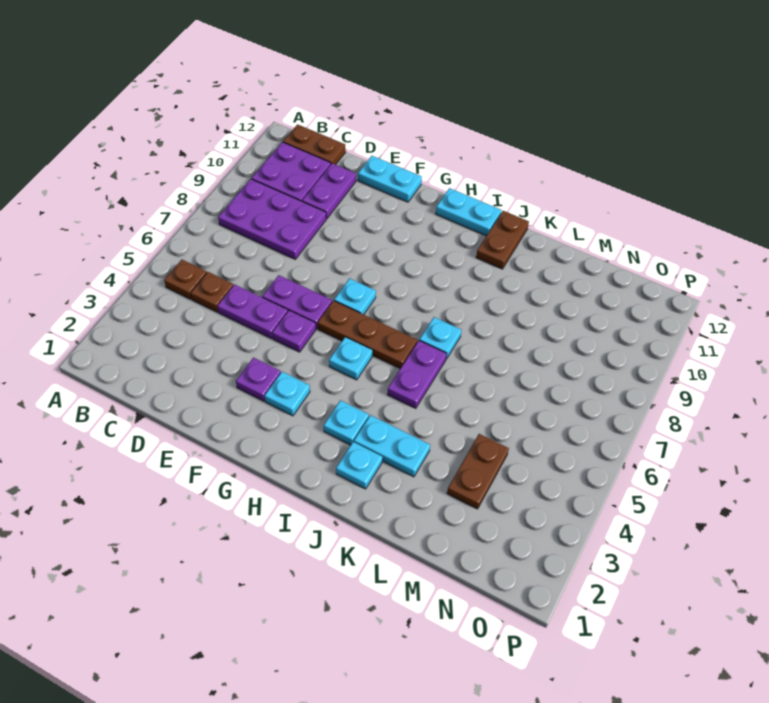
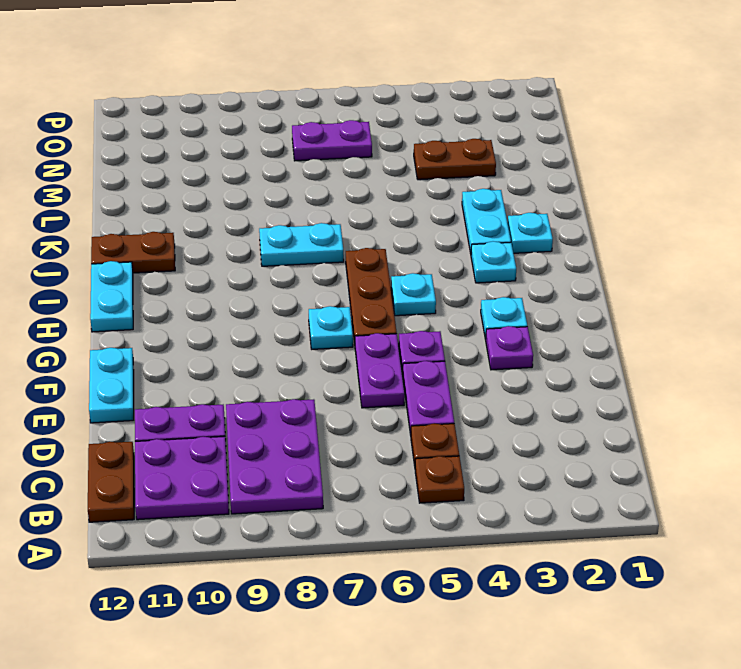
purple plate J5:J6 level 1 -> purple plate N6:N7 level 1
cyan plate J7 level 1 -> cyan plate J7:J8 level 1

